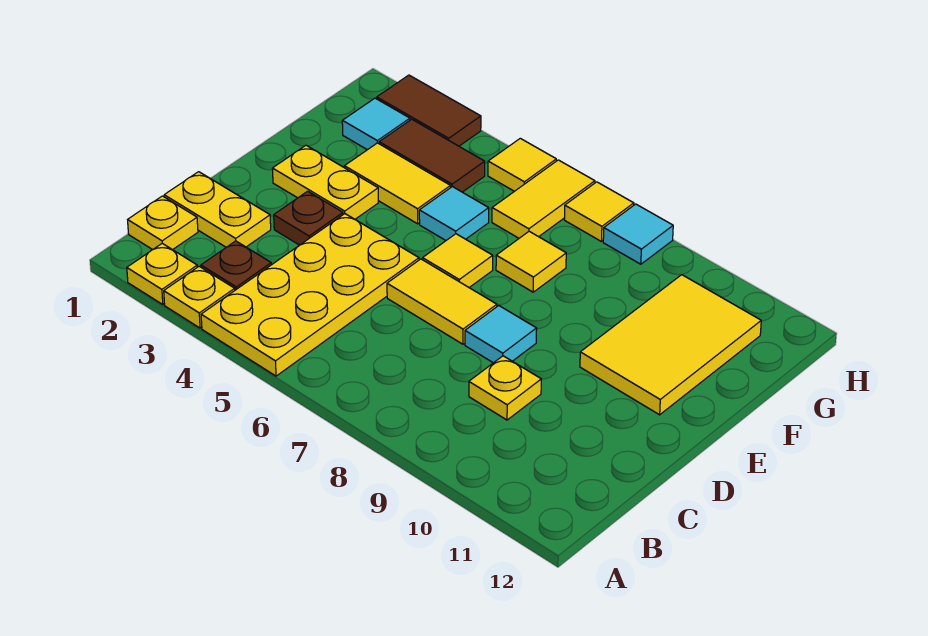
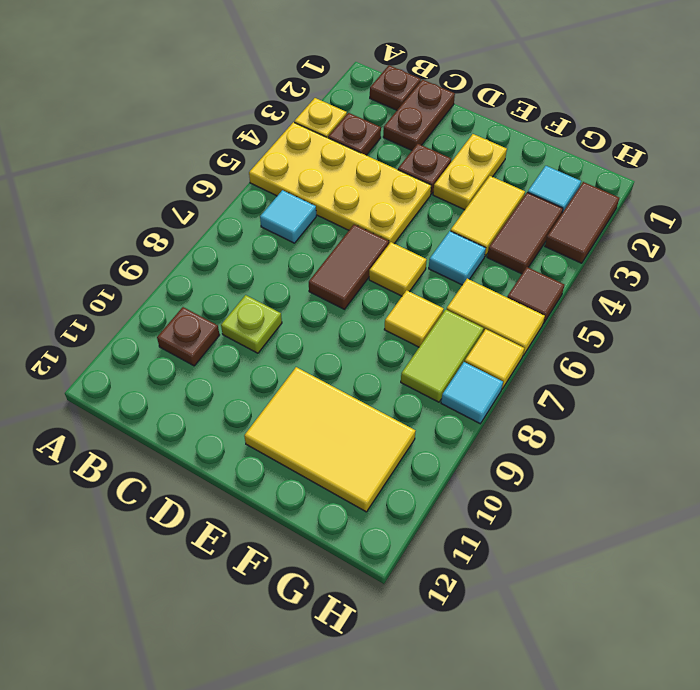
yellow plate A2 level 1 -> none
yellow plate B1 level 1 -> brown plate B1 level 1
none -> brown plate B10 level 1
yellow plate C1:C2 level 1 -> brown plate C1:C2 level 1
yellow plate C9 level 1 -> lime plate C9 level 1
yellow tile D6:D7 level 1 -> brown tile D6:D7 level 1
cyan tile D8 level 1 -> cyan tile B6 level 1
none -> lime tile G7:G8 level 1
yellow tile H5 level 1 -> brown tile H5 level 1

